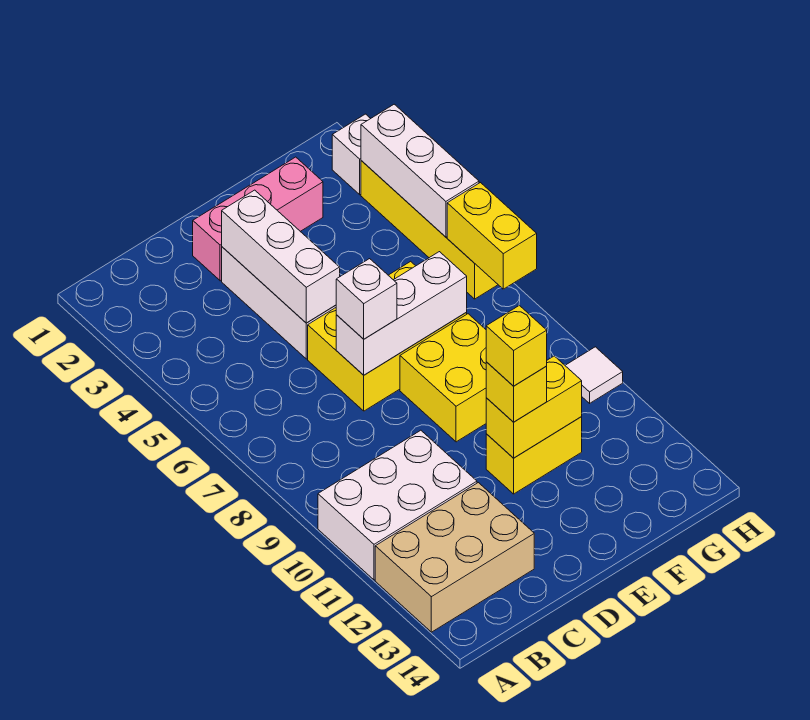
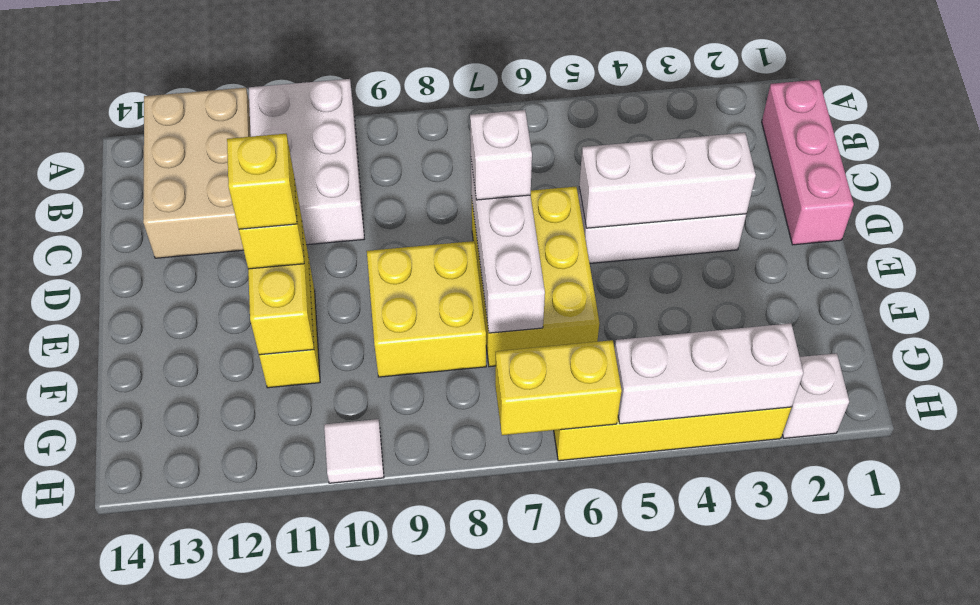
pink brick D2:F2 level 1 -> pink brick B1:D1 level 1

